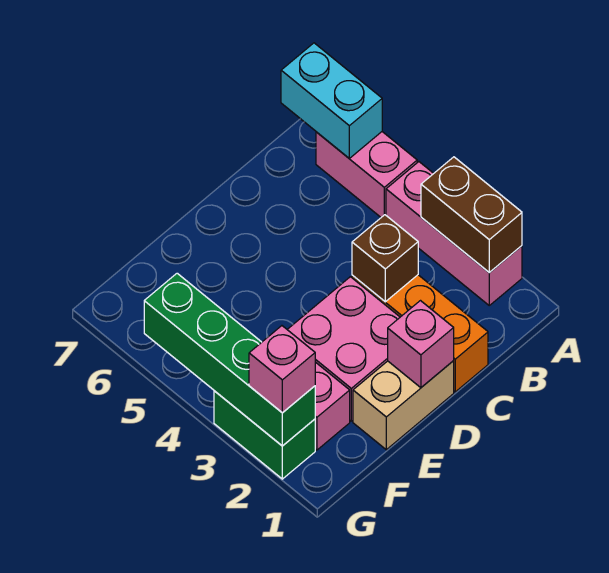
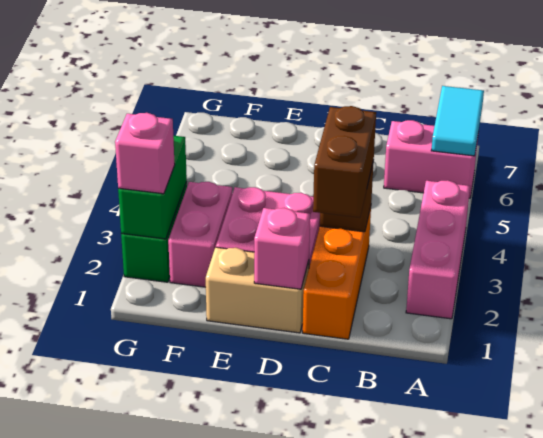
brown brick A2:A3 level 2 -> brown brick C2:C3 level 3
pink brick A5:A6 level 1 -> pink brick A6:B6 level 1
cyan brick A6:A7 level 2 -> cyan tile A6:A7 level 2
green brick G2:G5 level 2 -> green brick G2:G3 level 2

